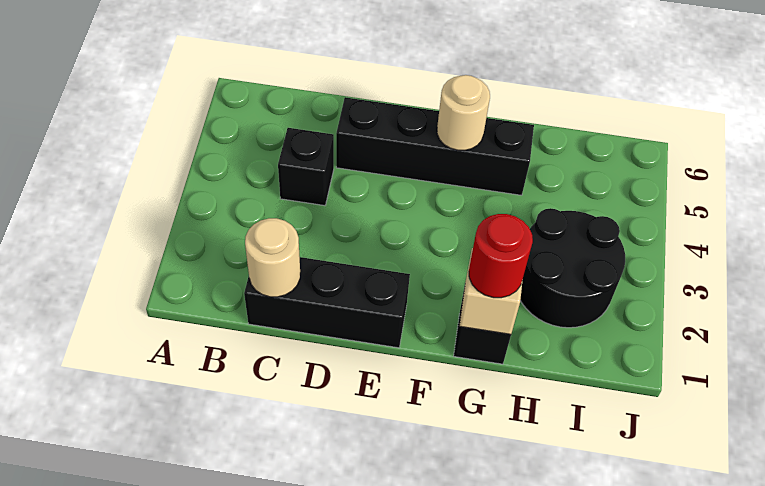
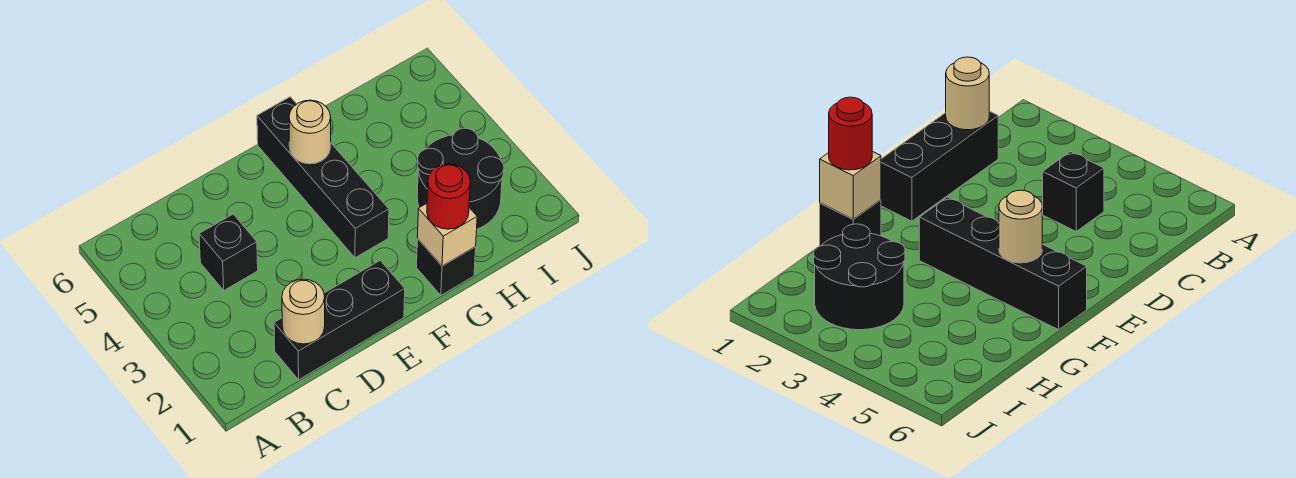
black brick D5:G5 level 1 -> black brick F3:F6 level 1

